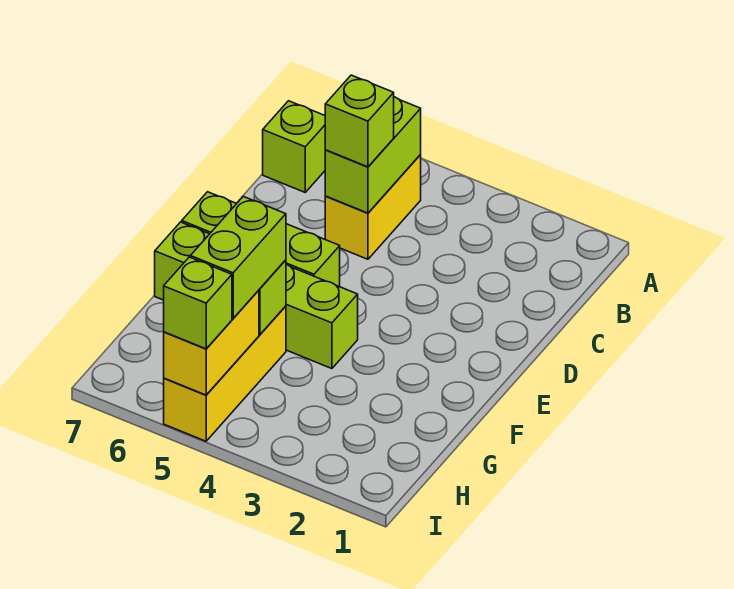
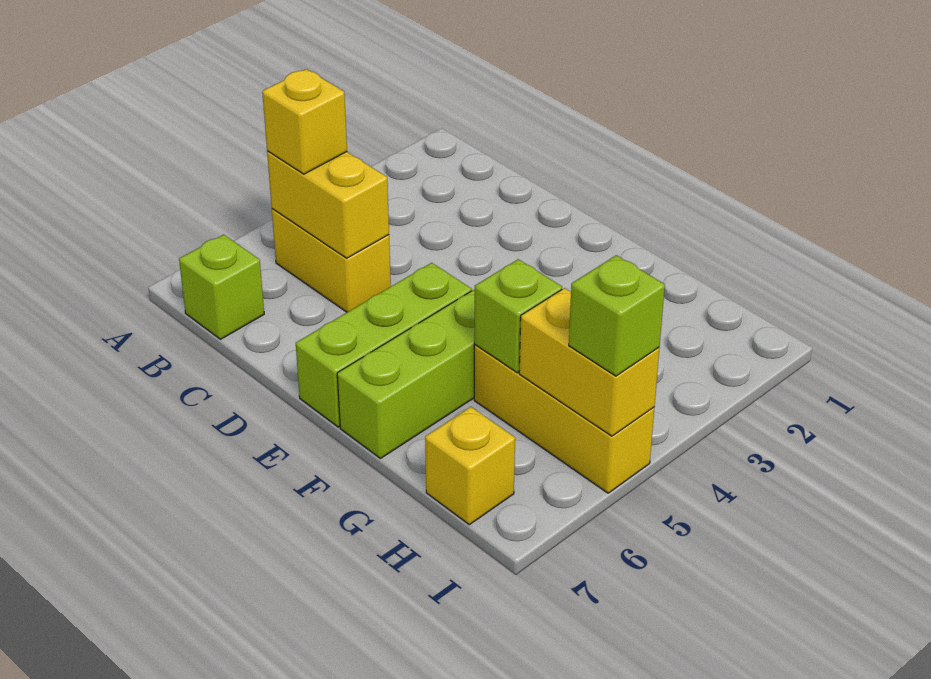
lime brick B5:C5 level 2 -> yellow brick B5:C5 level 2
none -> yellow brick B5 level 3
lime brick C5 level 3 -> none
lime brick G5:H5 level 3 -> none
none -> yellow brick H7 level 1

